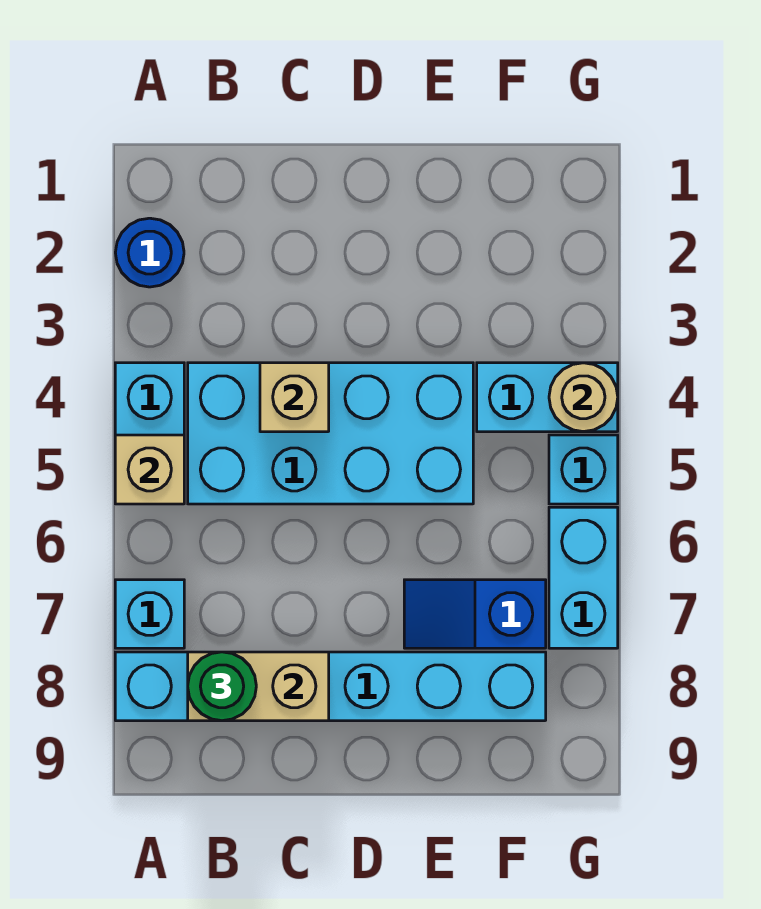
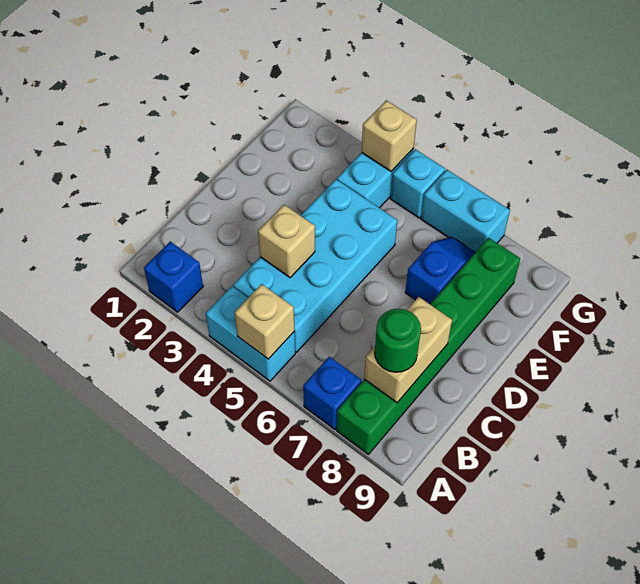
blue round brick A2 level 1 -> blue brick A2 level 1
cyan brick A7 level 1 -> blue brick A7 level 1
cyan brick A8:F8 level 1 -> green brick A8:F8 level 1
blue slope E7:F7 level 1 top F -> blue slope E7:F7 level 1 top E
tan round brick G4 level 2 -> tan brick G4 level 2

